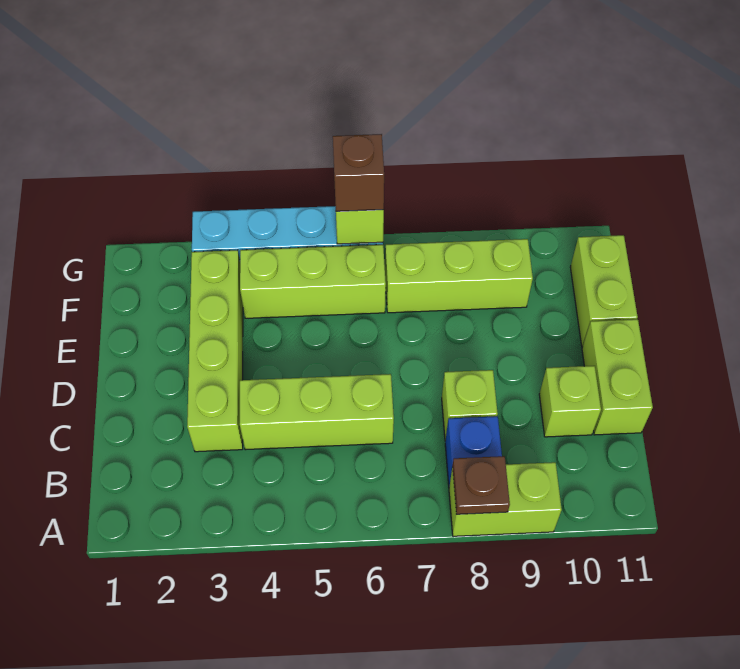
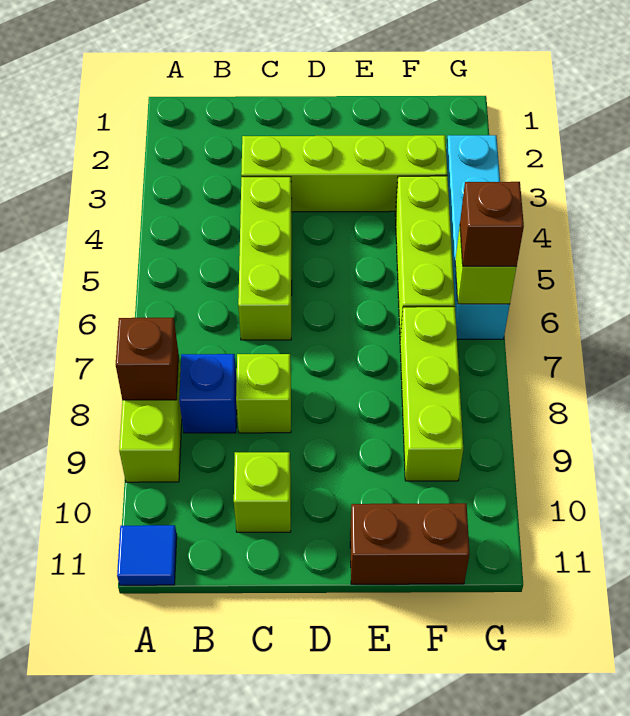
brown plate A8 level 2 -> brown brick A8 level 2
none -> blue tile A11 level 1
lime brick C11:D11 level 1 -> none
lime brick E11:F11 level 1 -> brown brick E11:F11 level 1

